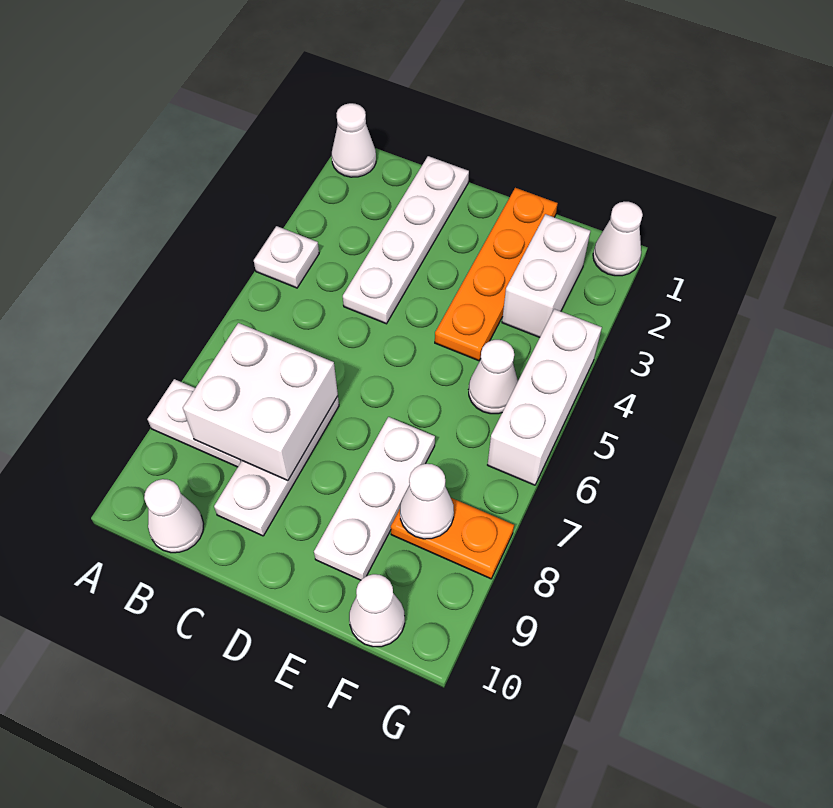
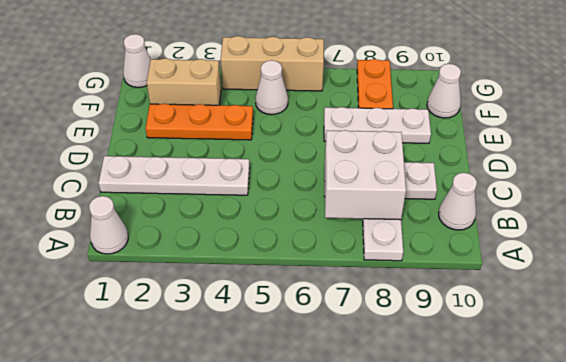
white plate A4 level 1 -> none
orange plate E1:E4 level 1 -> orange plate E2:E4 level 1
white brick F2:F3 level 1 -> tan brick F2:F3 level 1
white cone F8 level 2 -> none
white brick G4:G6 level 1 -> tan brick G4:G6 level 1

